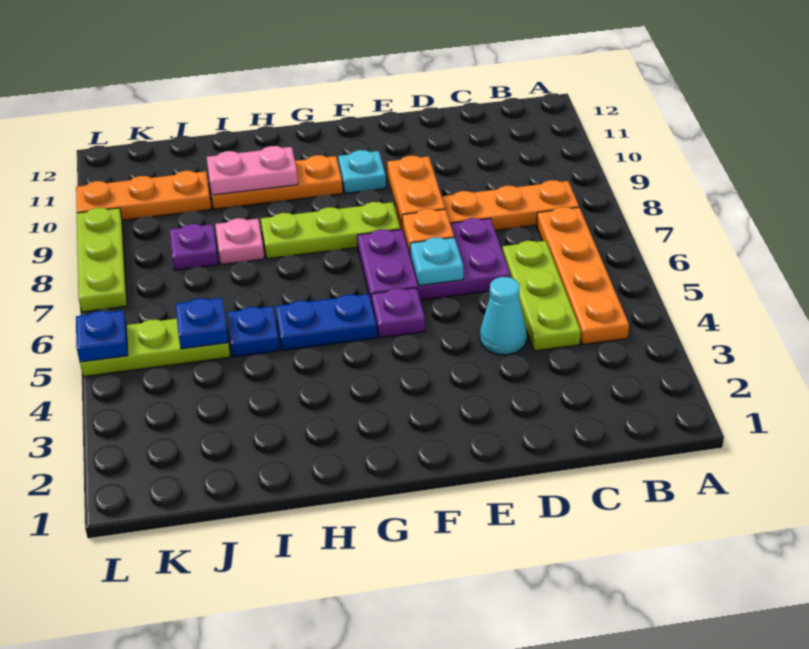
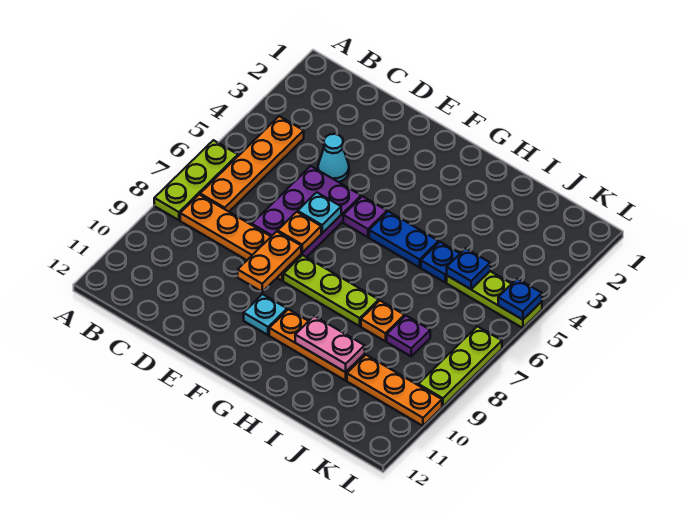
lime plate C4:C6 level 1 -> lime plate A6:A8 level 1
purple plate D6:F7 level 1 -> purple plate D5:E7 level 1
pink plate I8 level 1 -> orange plate I8 level 1

